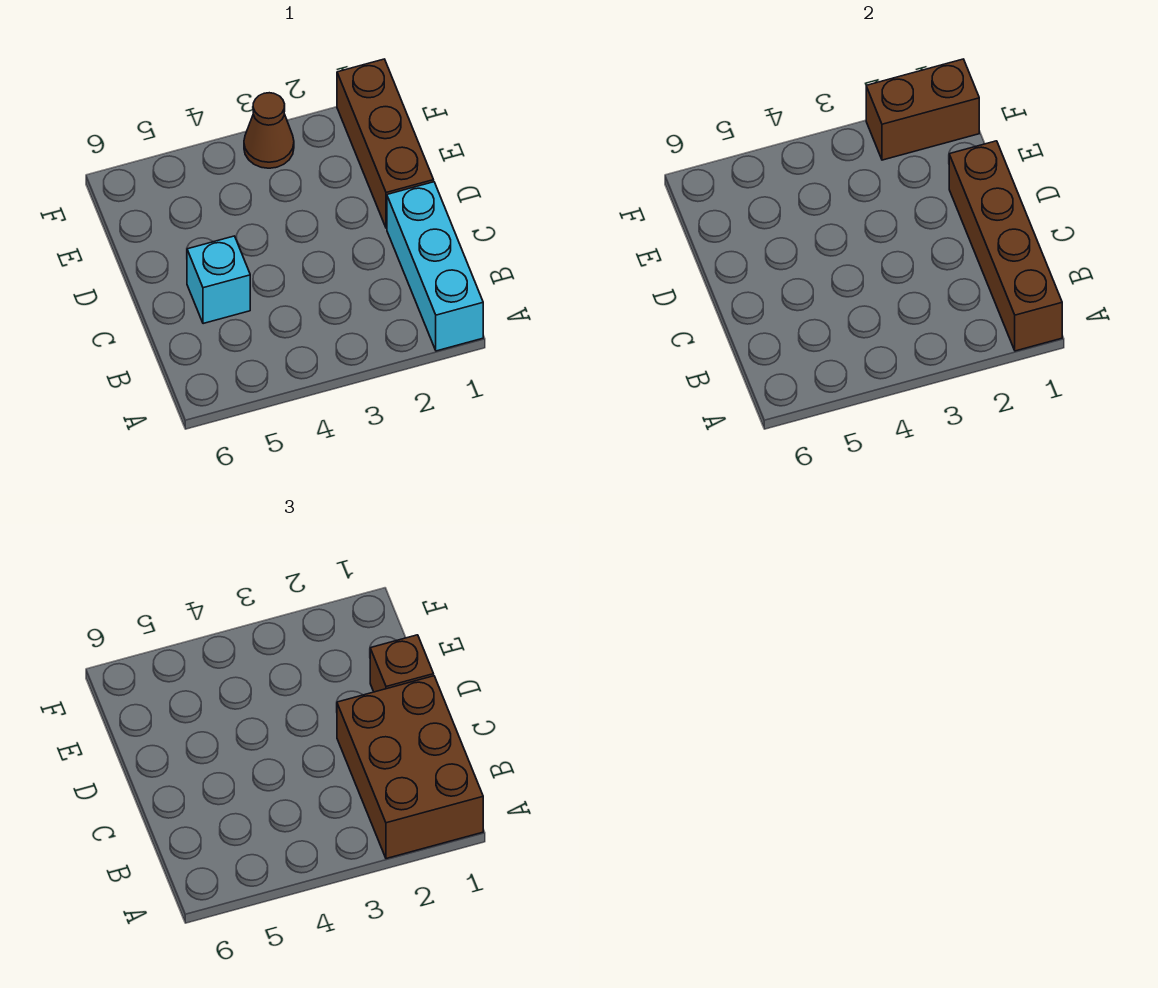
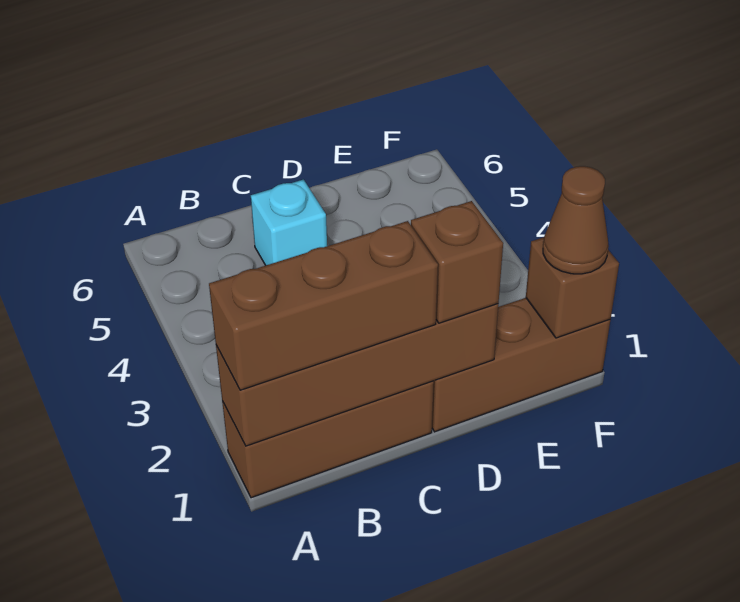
cyan brick A1:C1 level 1 -> brown brick A1:C1 level 1
brown brick A1:C2 level 3 -> brown brick A1:C1 level 3
brown brick F1:F2 level 2 -> brown brick F1 level 2
brown cone F3 level 1 -> brown cone F1 level 3

